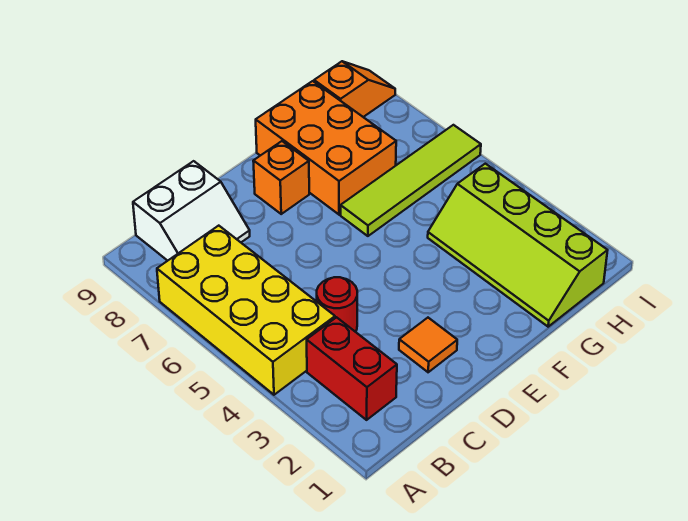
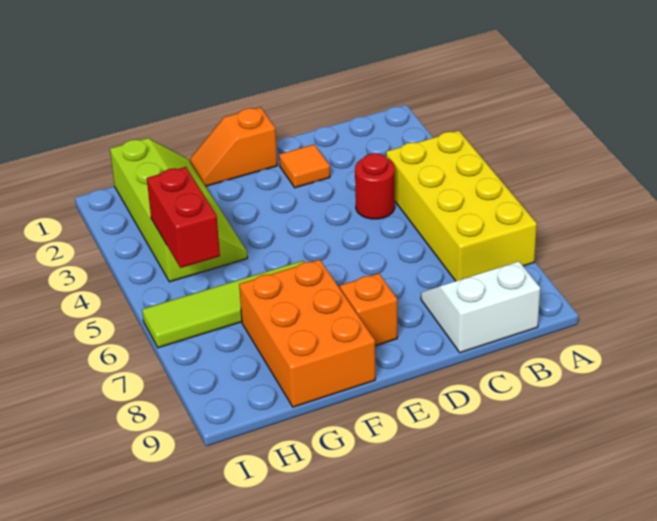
red brick B2:B3 level 1 -> red brick H4:H5 level 2
orange slope H9:I9 level 1 top H -> orange slope E1:F1 level 1 top E

